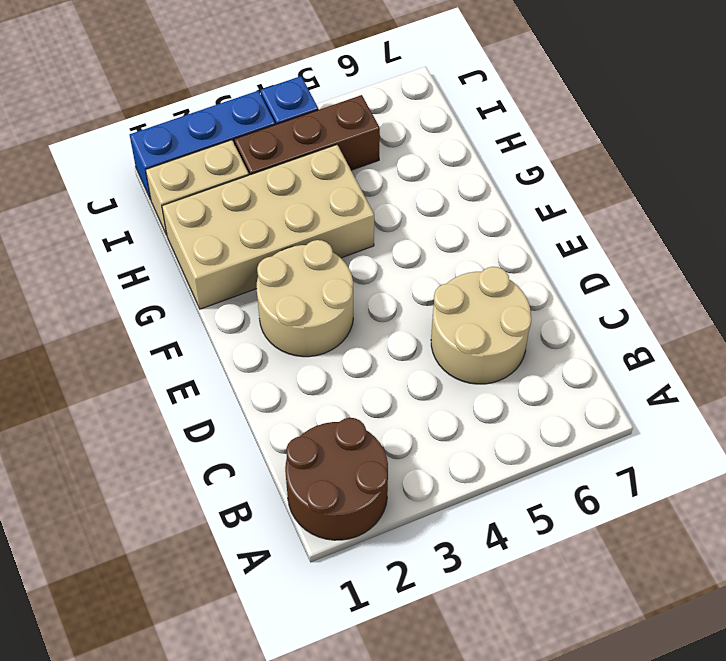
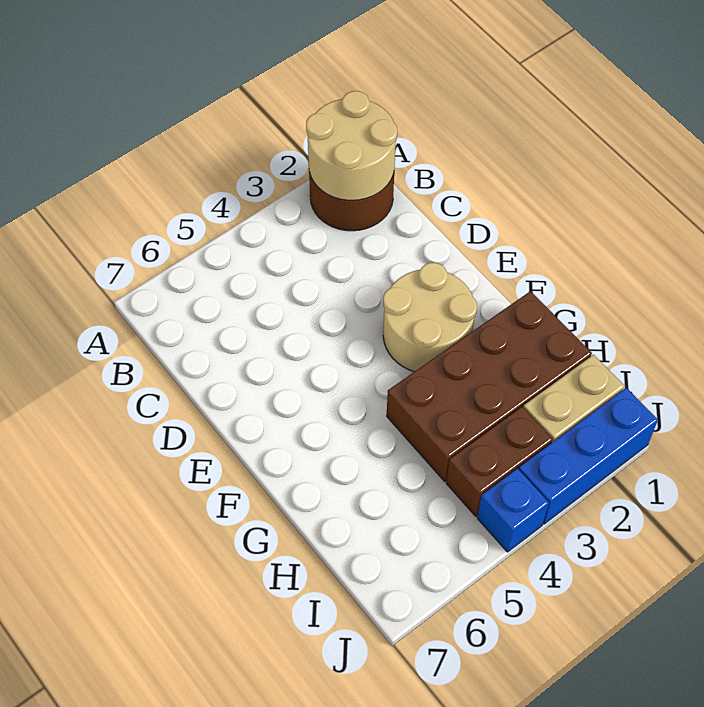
tan round brick C5:D6 level 1 -> tan round brick A1:B2 level 2
tan brick G1:H4 level 1 -> brown brick G1:H4 level 1
brown brick I3:I5 level 1 -> brown brick I3:I4 level 1

